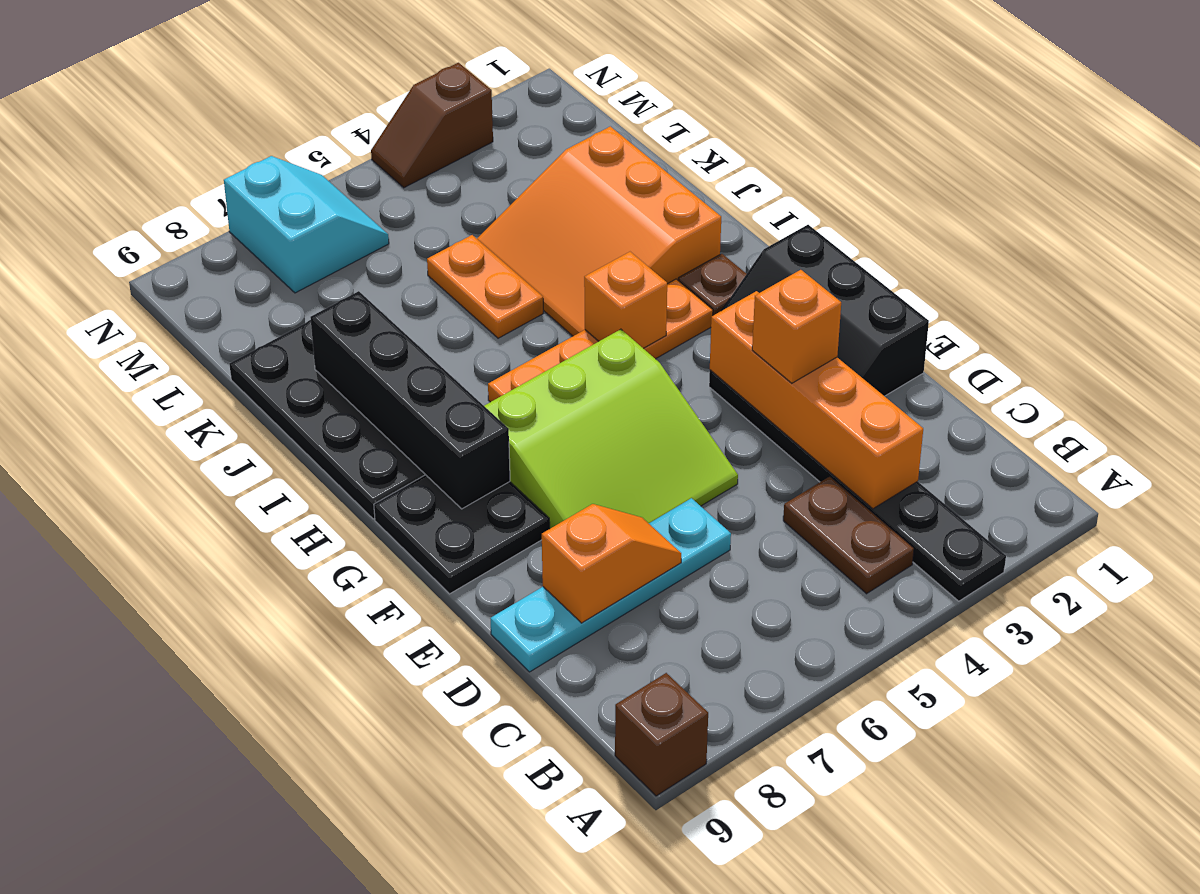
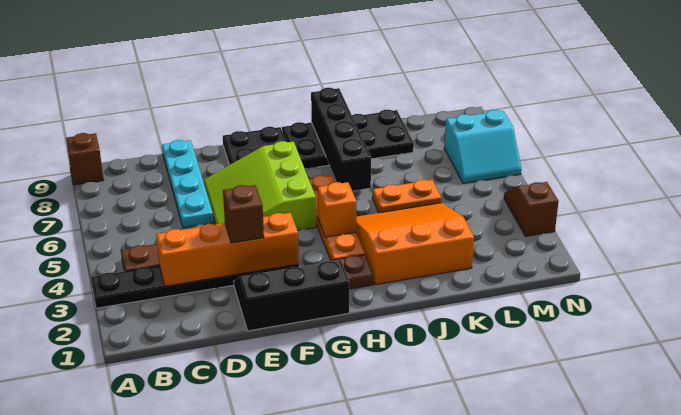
orange slope D7:D8 level 2 top 8 -> none
orange brick E3 level 3 -> brown brick E3 level 3
black brick G8:J8 level 2 -> black brick I6:I9 level 2

